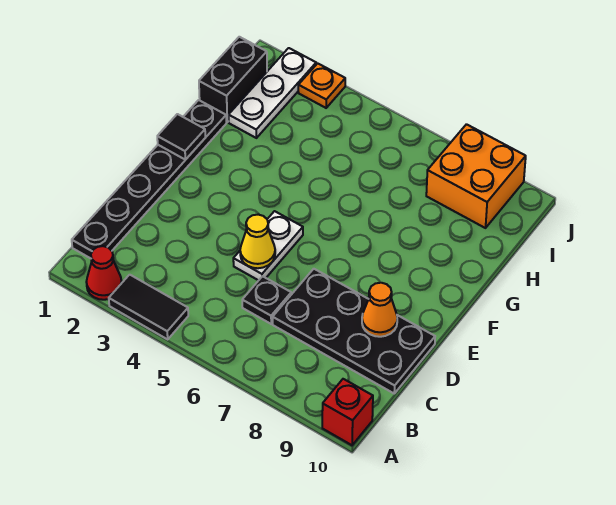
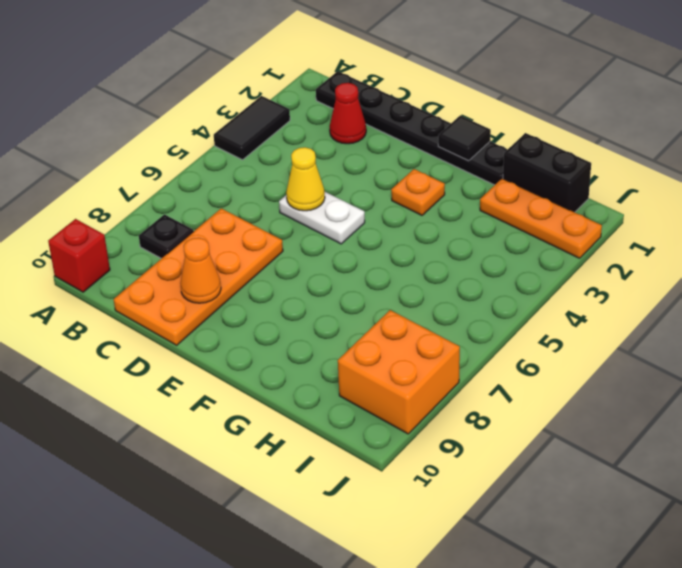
red cone A2 level 1 -> red cone C2 level 1
black plate C6 level 1 -> black plate B8 level 1
black plate C7:D10 level 1 -> orange plate C7:D10 level 1
white plate H2:J2 level 1 -> orange plate H2:J2 level 1
orange plate J3 level 1 -> orange plate F3 level 1

